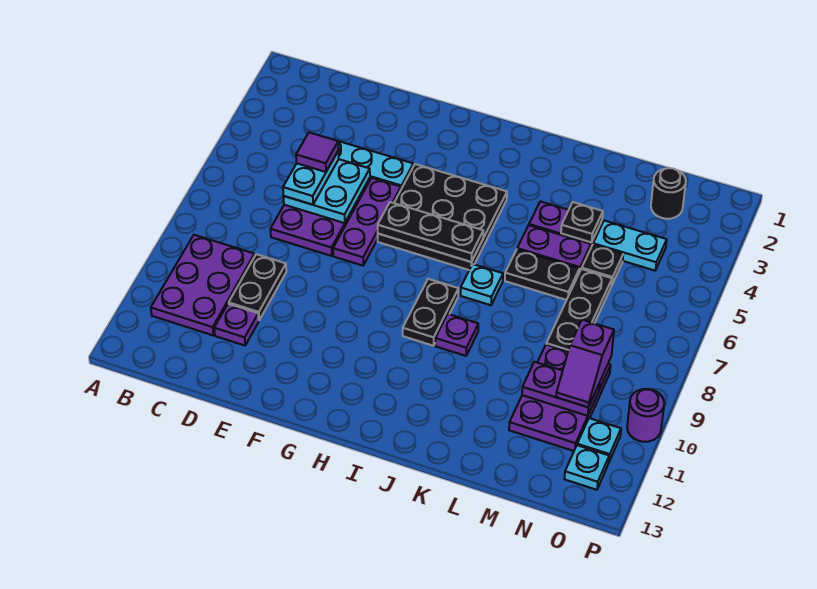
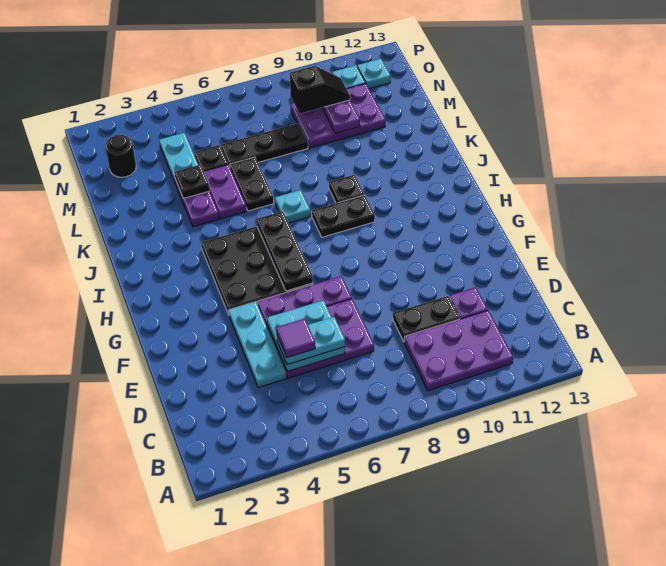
purple plate J9 level 1 -> black plate J9 level 1
purple slope N9:N10 level 3 top 9 -> black slope N9:N10 level 3 top 9
purple round brick P10 level 1 -> none

